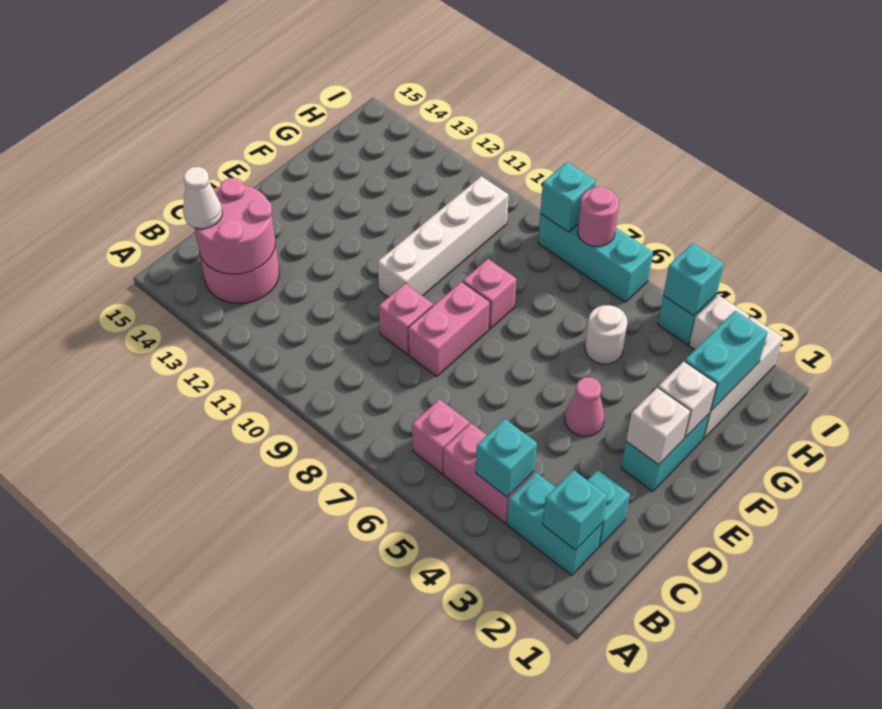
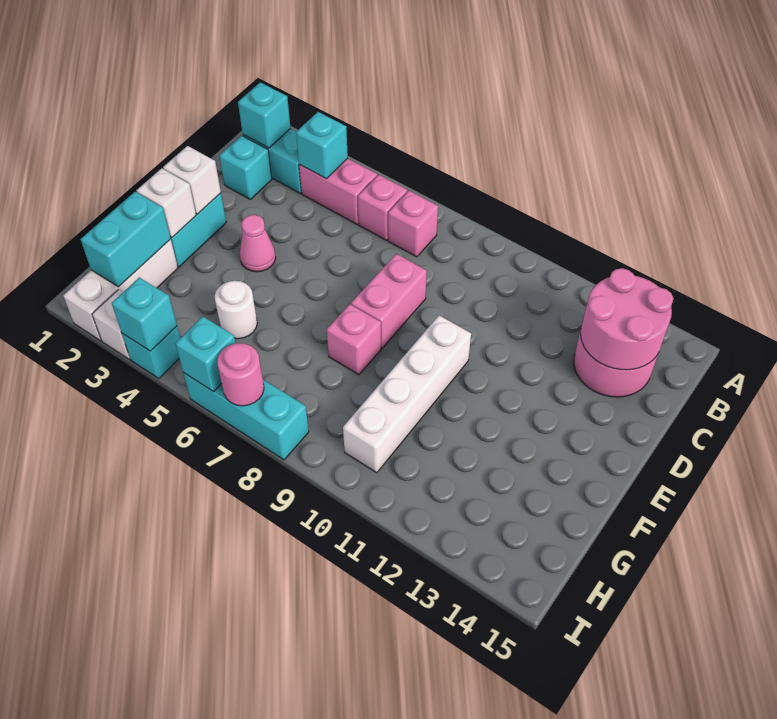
white cone B14 level 3 -> none
pink brick D9 level 1 -> pink brick B7 level 1
cyan brick I8 level 2 -> cyan brick I6 level 2

